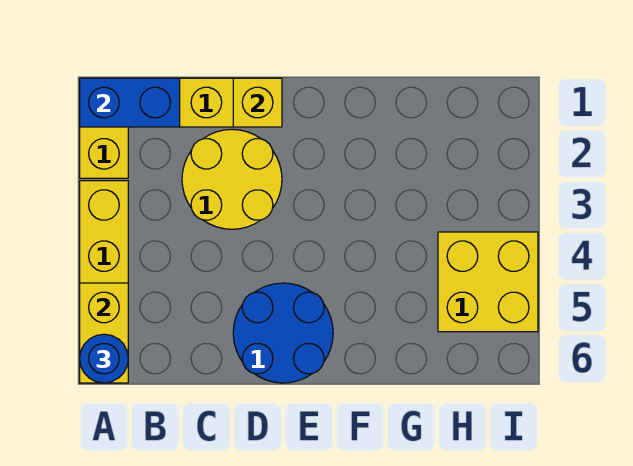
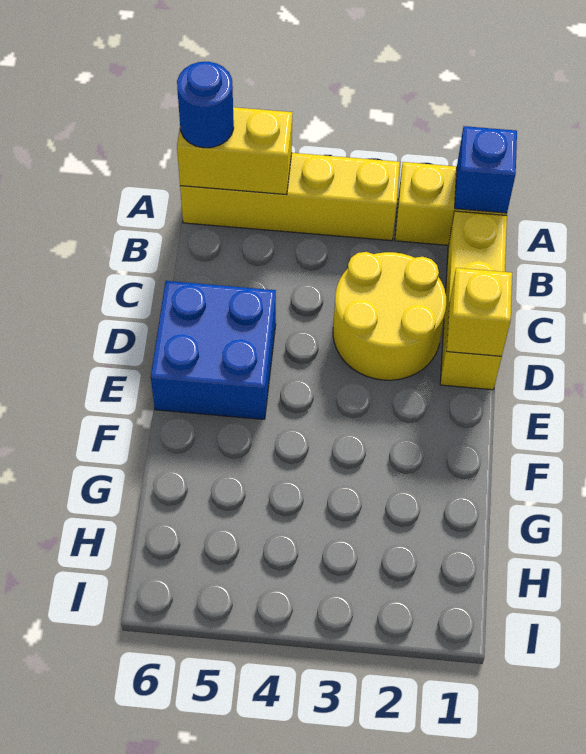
blue brick A1:B1 level 2 -> blue brick A1 level 2
blue round brick D5:E6 level 1 -> blue brick D5:E6 level 1
yellow brick H4:I5 level 1 -> none

